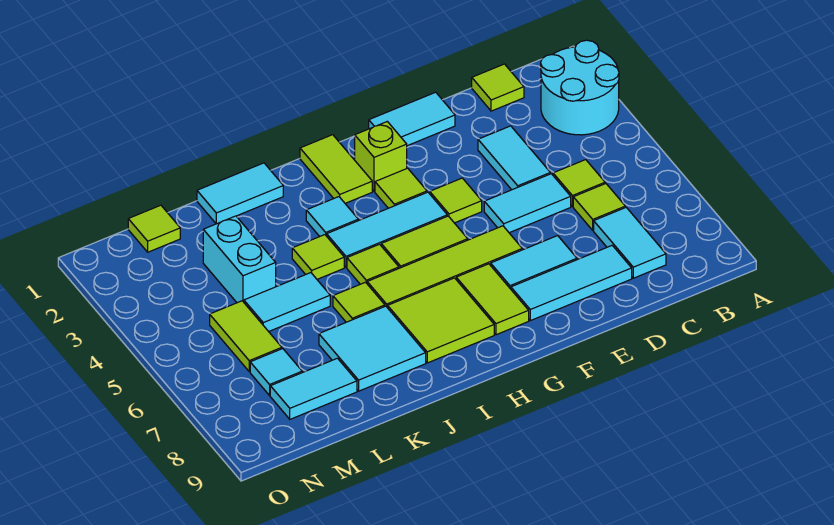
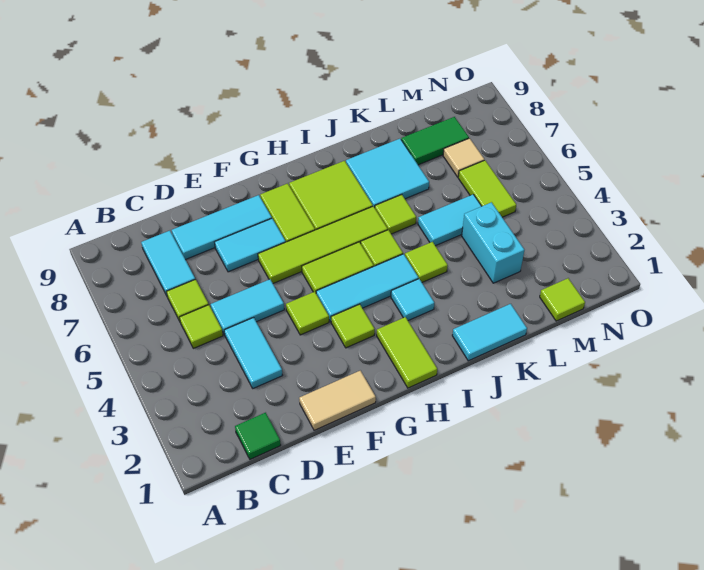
cyan round brick A2:B3 level 1 -> none
lime tile C1 level 1 -> green tile C1 level 1
cyan tile E1:F1 level 1 -> tan tile E1:F1 level 1
lime brick G2 level 1 -> none
cyan tile L8:M8 level 1 -> green tile L8:M8 level 1
cyan tile M7 level 1 -> tan tile M7 level 1

